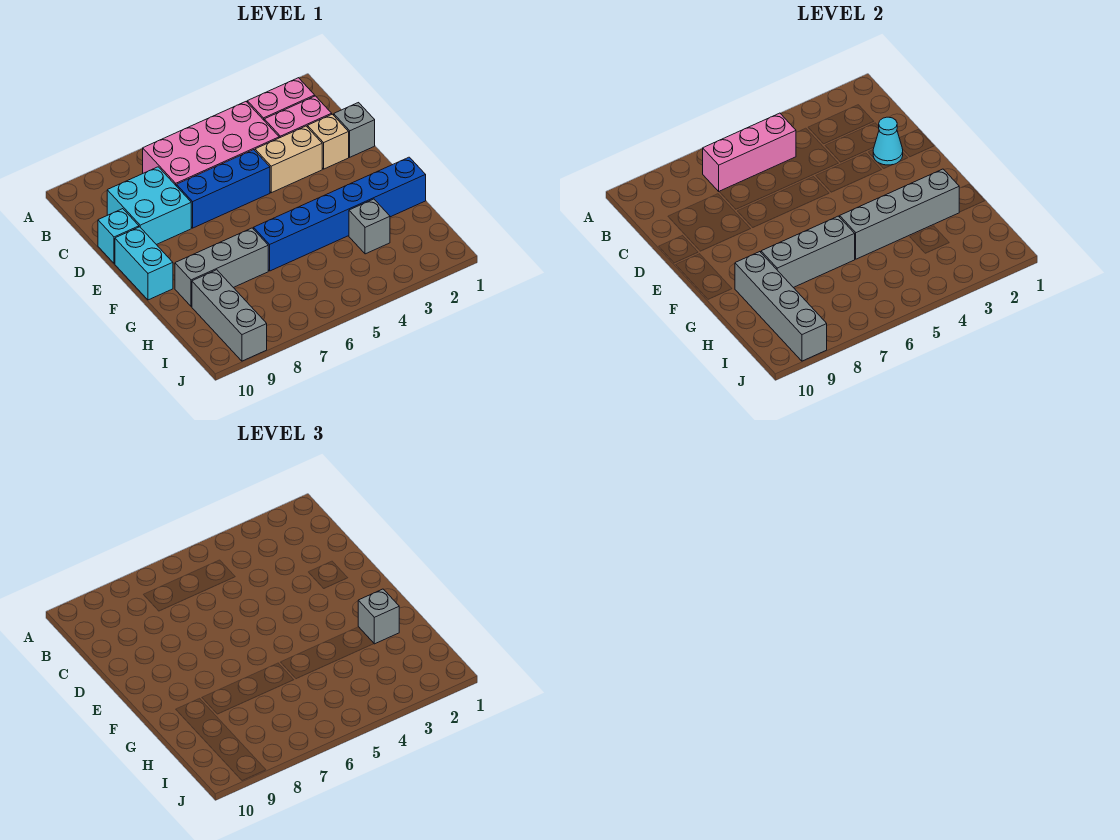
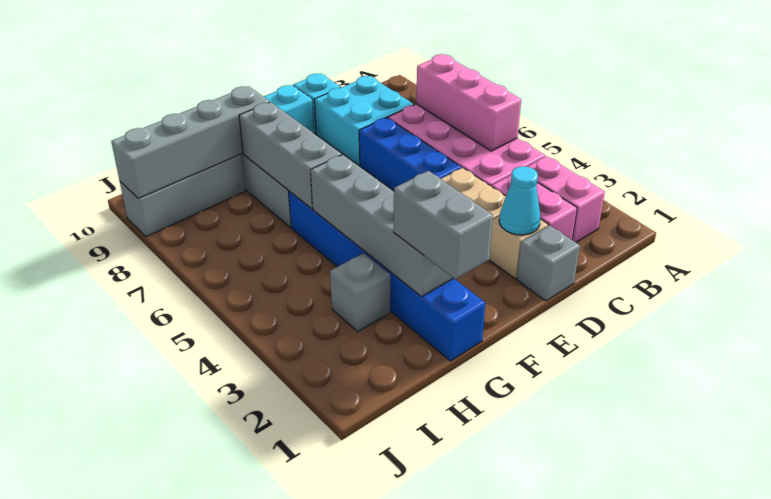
grey brick G2 level 3 -> grey brick G1:G2 level 3

